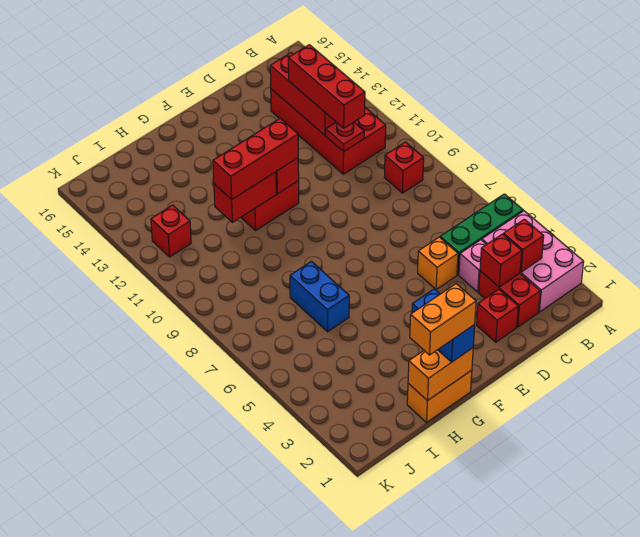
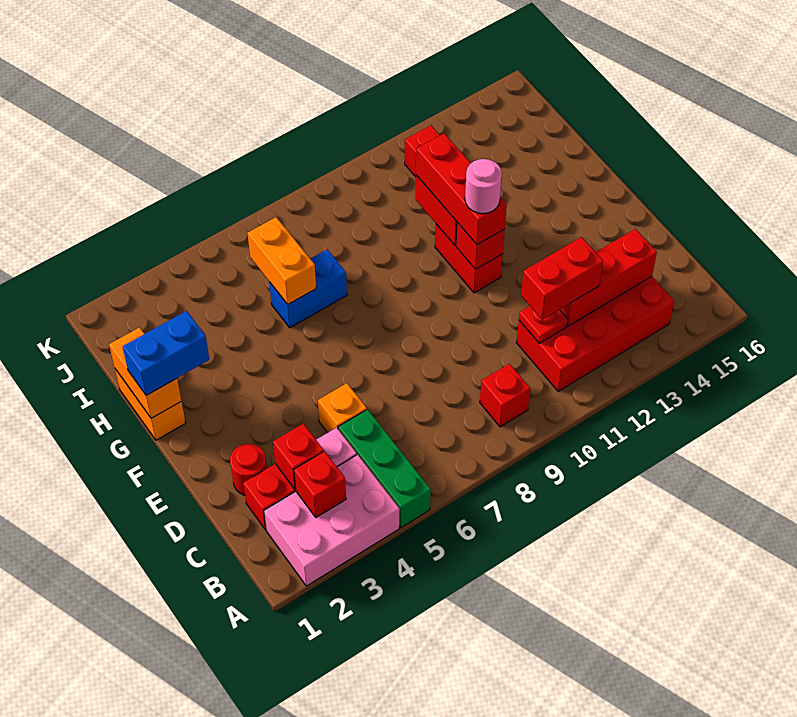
red brick C11:C13 level 3 -> red brick C11:C12 level 3
red brick D2 level 1 -> red round brick D2 level 1
none -> pink round brick F11 level 4
orange brick G1:H1 level 4 -> orange brick H6:I6 level 2

